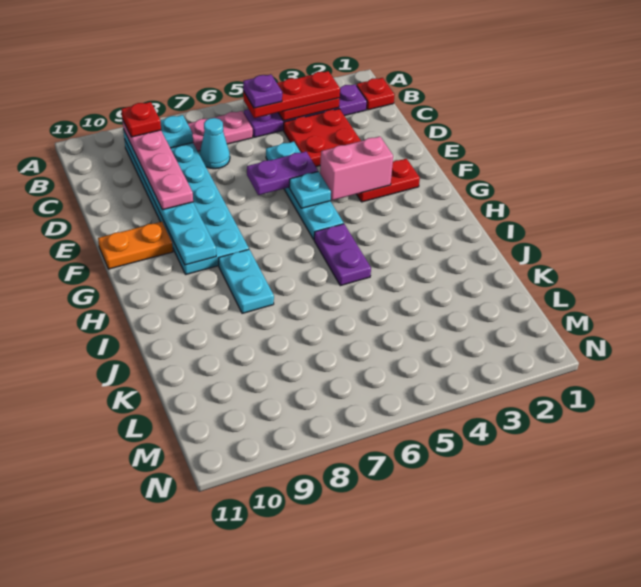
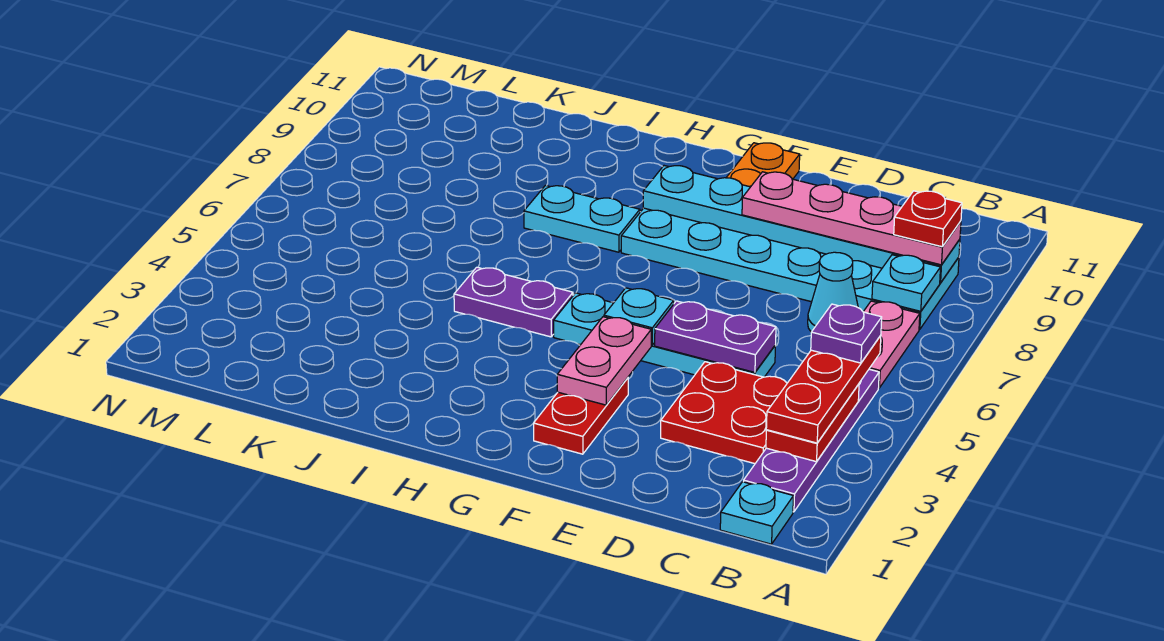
red plate B1 level 1 -> cyan plate B1 level 1
purple plate E5:E6 level 2 -> purple plate D5:E5 level 2
pink brick F3:F4 level 2 -> pink plate F3:F4 level 2

